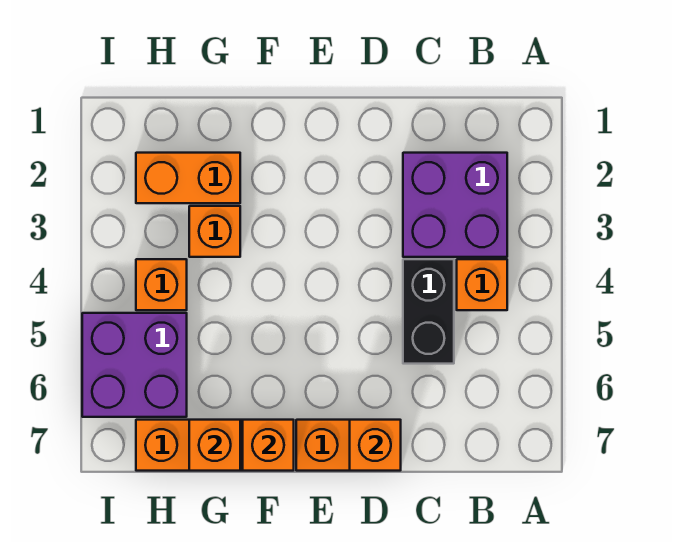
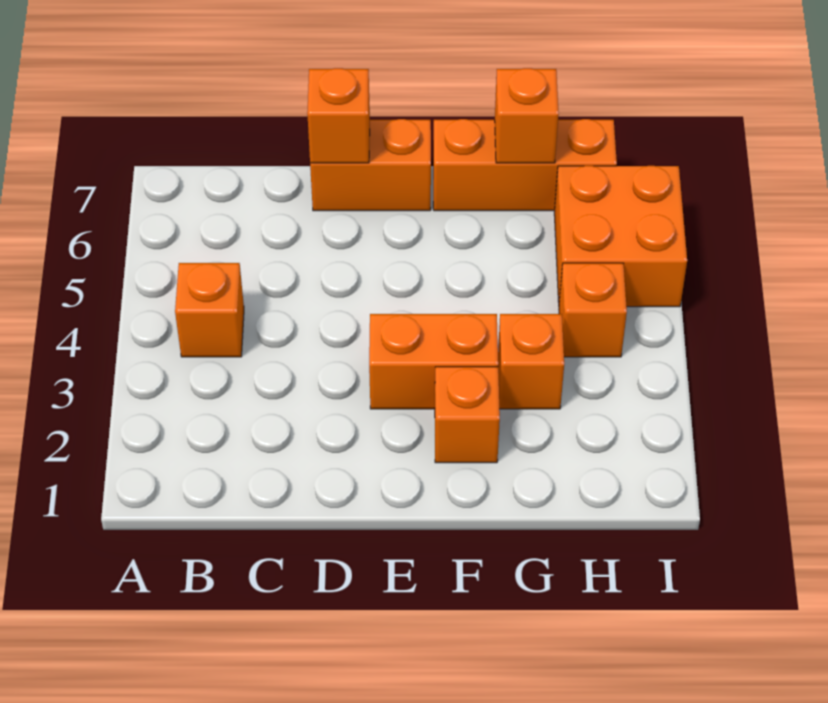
purple brick B2:C3 level 1 -> none
black brick C4:C5 level 1 -> none
orange brick F7 level 2 -> orange brick F2 level 1
orange brick G2:H2 level 1 -> orange brick E3:F3 level 1
purple brick H5:I6 level 1 -> orange brick H5:I6 level 1

